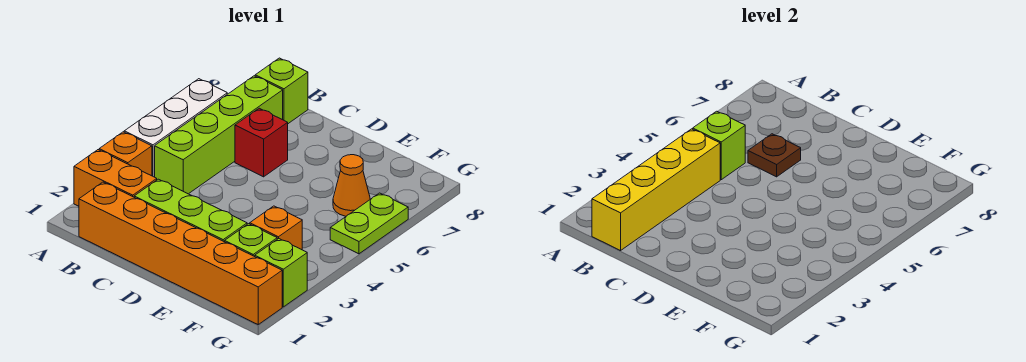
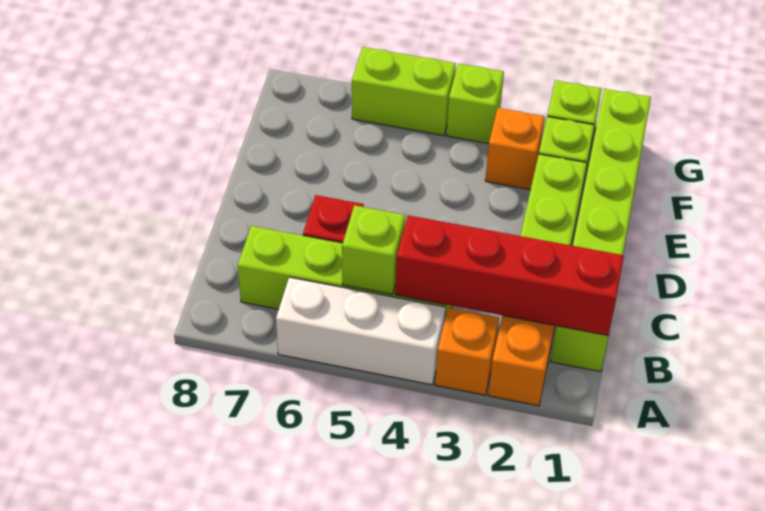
orange brick B1:G1 level 1 -> lime brick B1:G1 level 1
yellow brick B1:B4 level 2 -> red brick B1:B4 level 2
lime brick B8 level 1 -> lime brick G4 level 1
brown plate C6 level 2 -> none
orange cone F6 level 1 -> none
lime plate G5:G6 level 1 -> lime brick G5:G6 level 1

